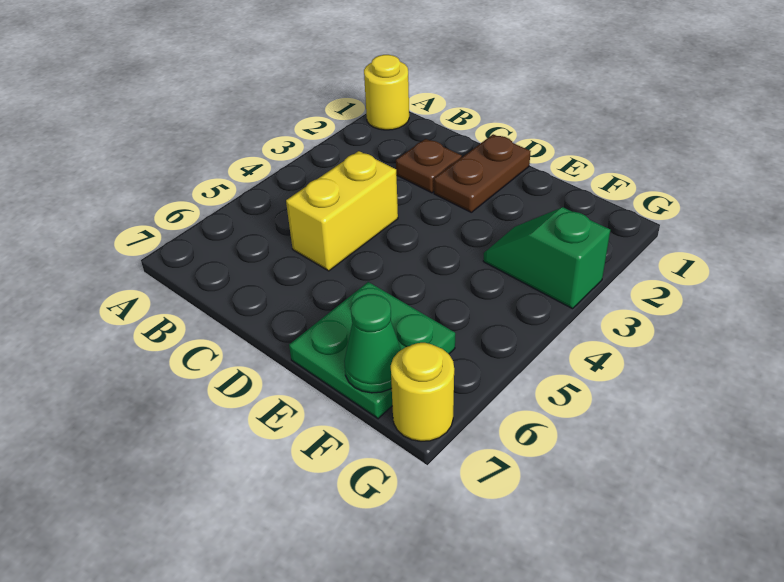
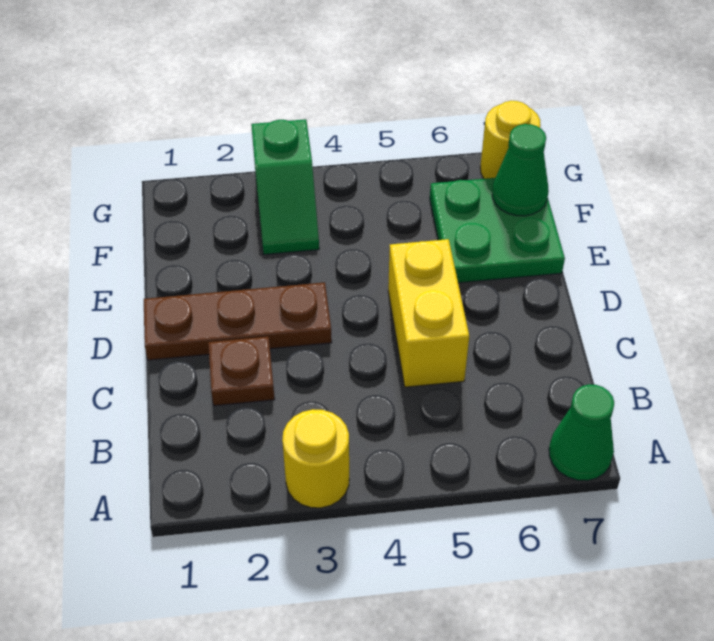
yellow round brick A1 level 1 -> yellow round brick A3 level 1
none -> green cone A7 level 1
yellow brick C4:C5 level 1 -> yellow brick C5:D5 level 1
brown plate D1:D2 level 1 -> brown plate D1:D3 level 1

